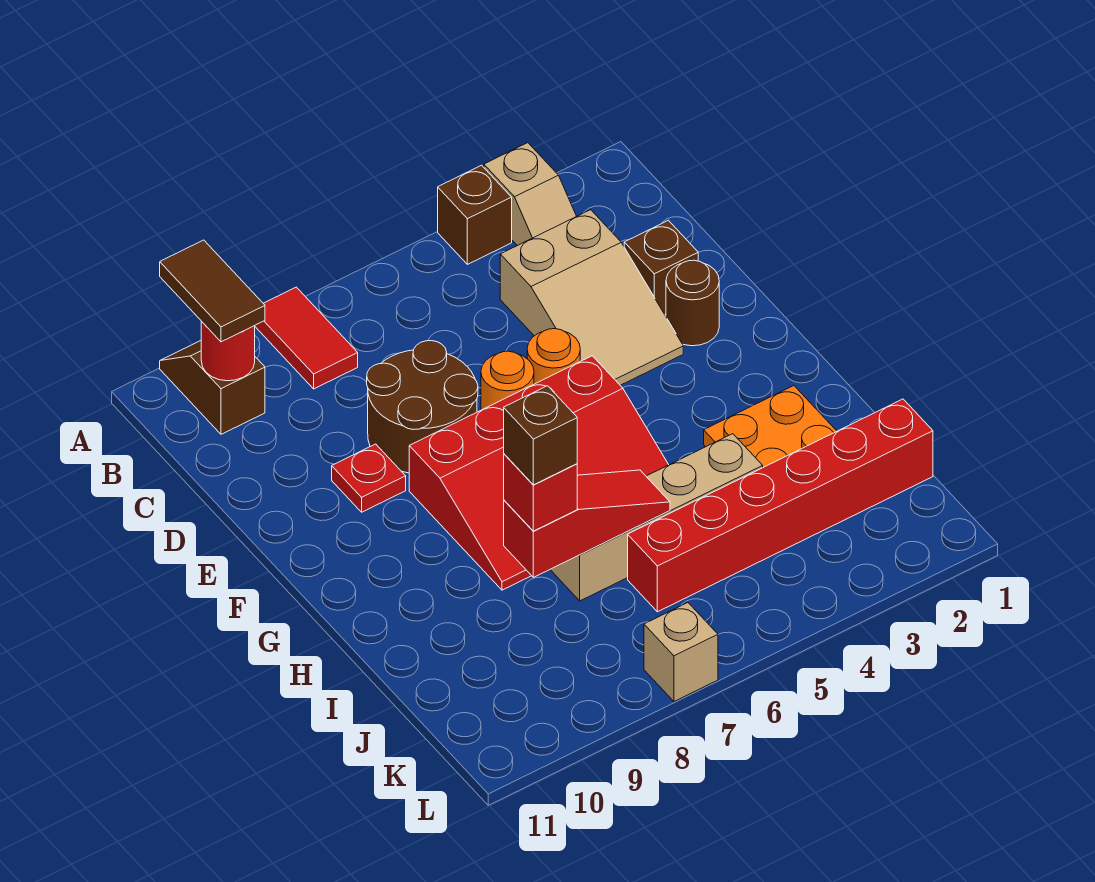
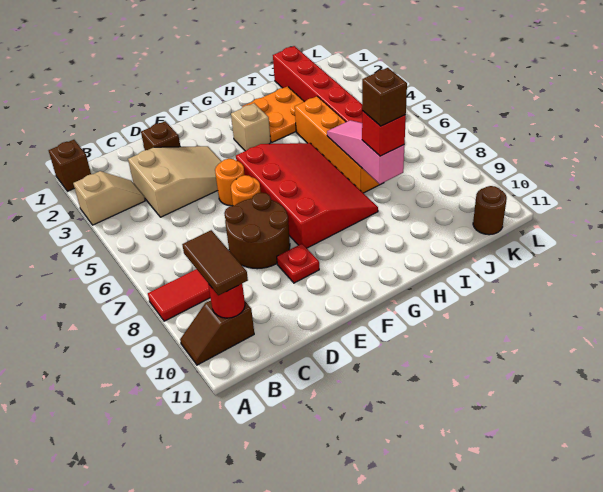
brown brick A4 level 1 -> brown brick A1 level 1
brown tile A10:B10 level 3 -> brown tile B9:B10 level 3
brown round brick E2 level 1 -> brown round brick K11 level 1
tan brick I4:I7 level 1 -> orange brick I4:I7 level 1
red slope I6:I8 level 2 top 8 -> pink slope I6:I8 level 2 top 8
tan brick L7 level 1 -> tan brick G3 level 1

